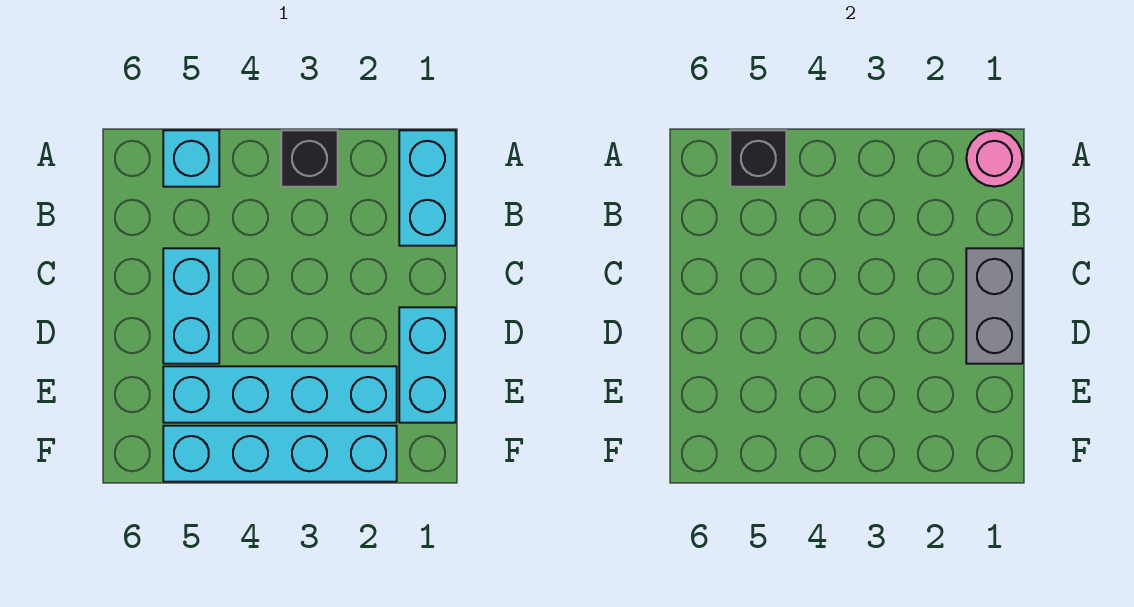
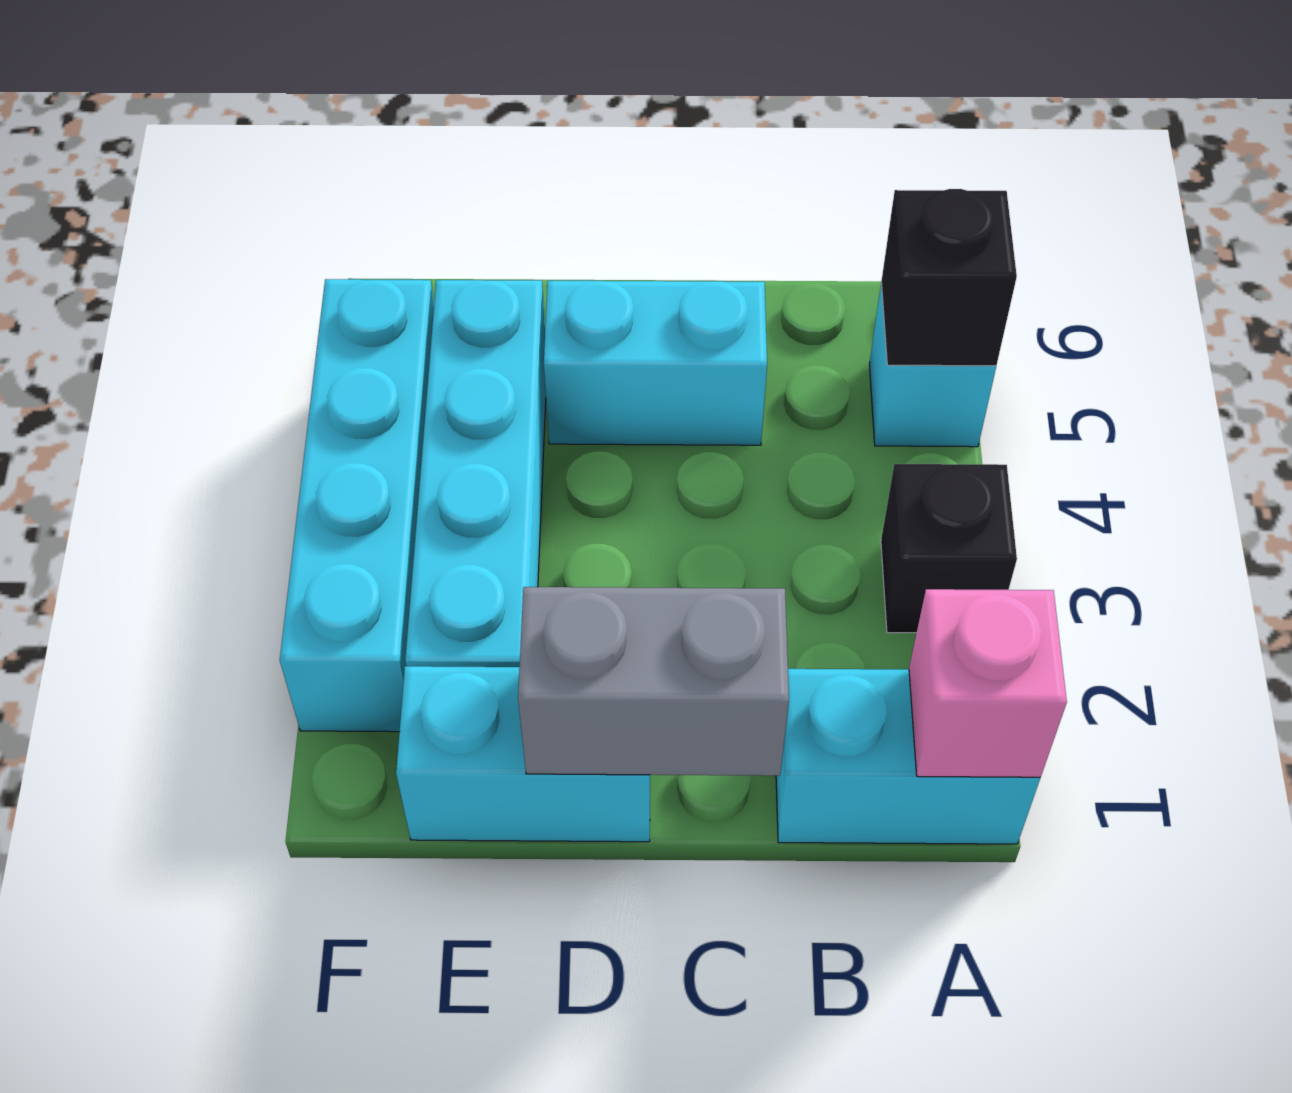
pink round brick A1 level 2 -> pink brick A1 level 2

